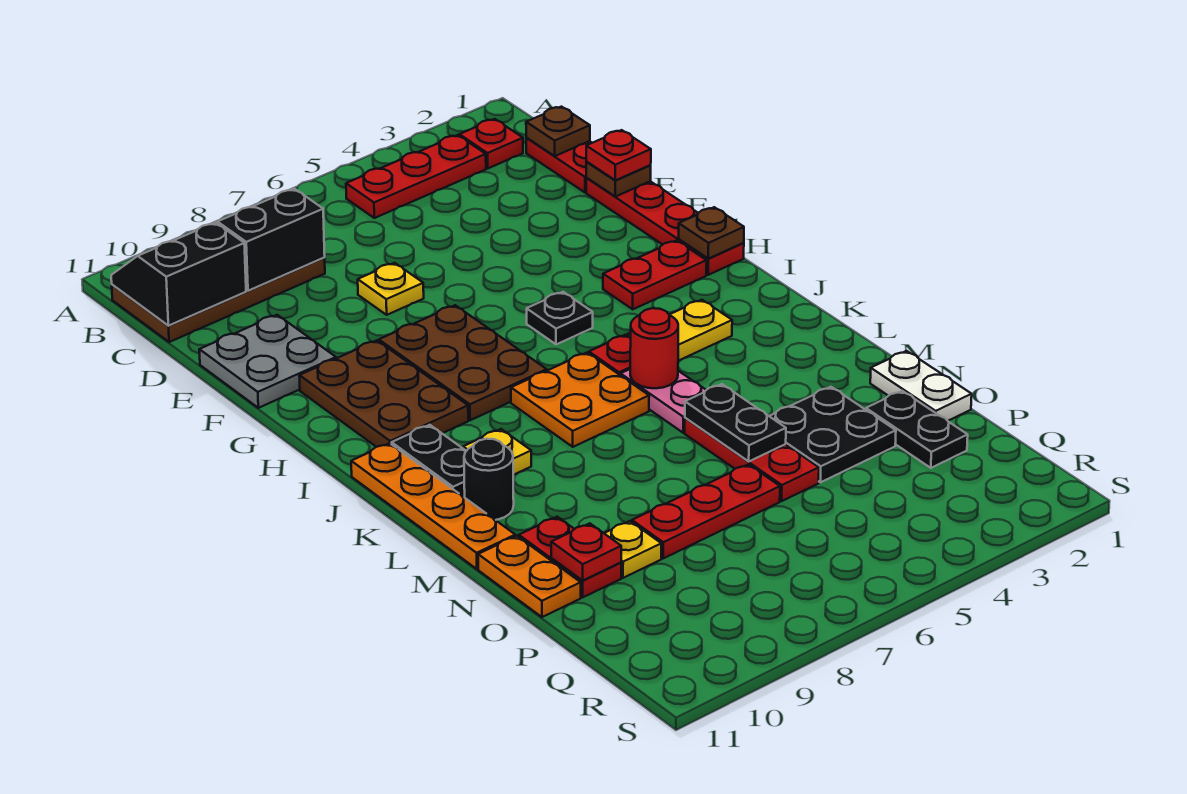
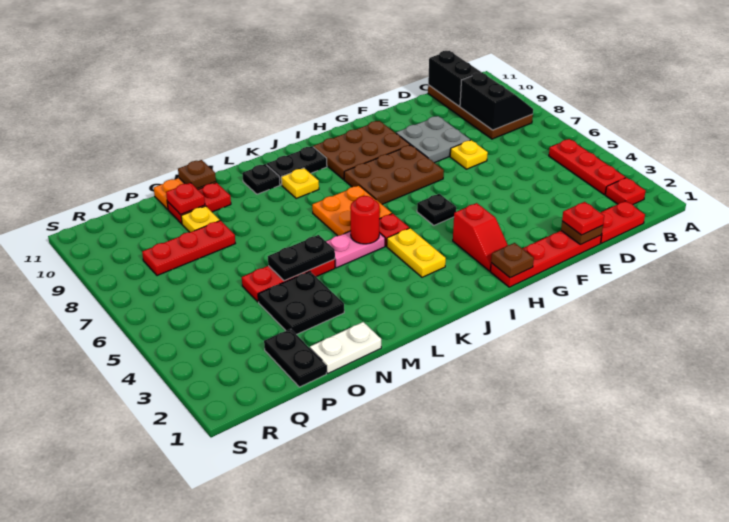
brown plate C1 level 2 -> brown plate N11 level 2
grey plate E10:F11 level 1 -> grey plate E8:F9 level 1
red plate H2:H3 level 1 -> red slope H2:H3 level 1 top 3
orange plate J11:M11 level 1 -> none
black round brick L10 level 1 -> black plate L10 level 1
black plate O2:P2 level 1 -> black plate P1:P2 level 1
red plate O6:O8 level 1 -> red plate O8:Q8 level 1

